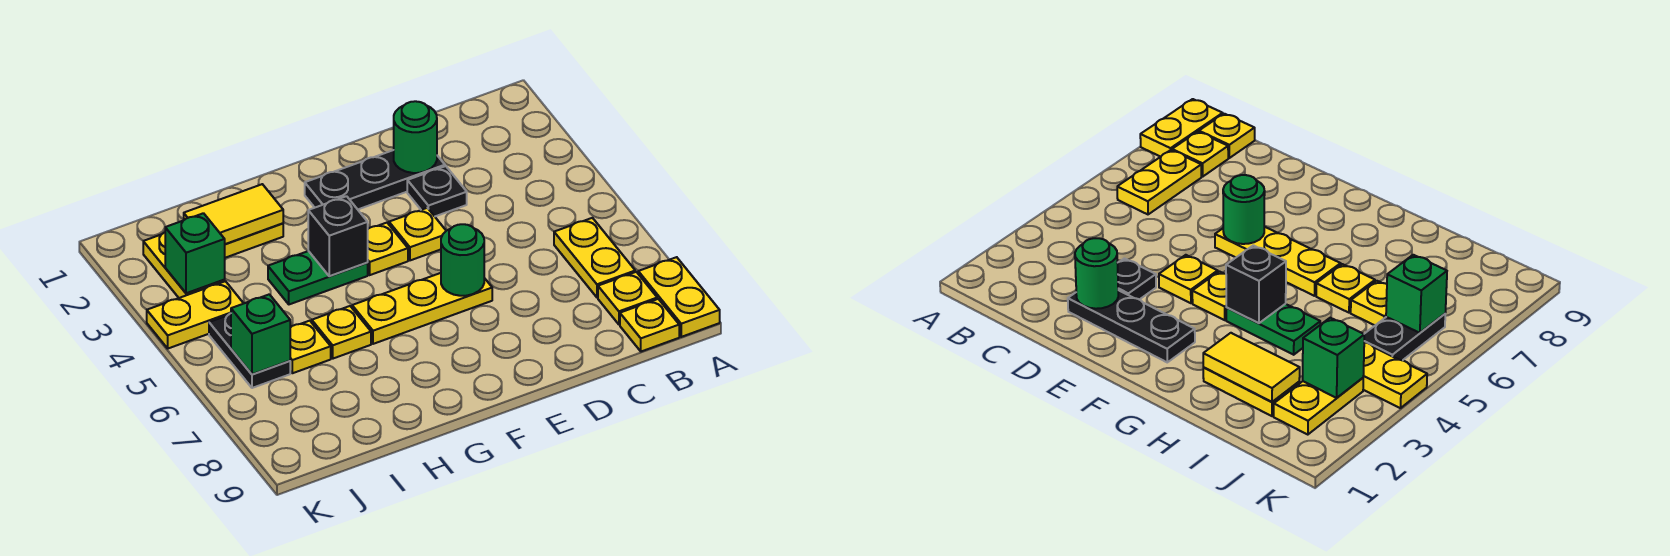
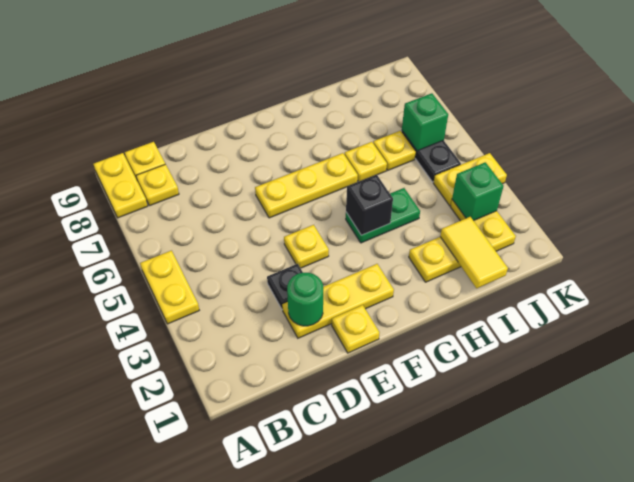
yellow plate B6:B7 level 1 -> yellow plate A4:A5 level 1
black plate D2:F2 level 1 -> yellow plate D2:F2 level 1
green round brick E6 level 2 -> none
yellow plate F4 level 1 -> yellow plate E1 level 1
yellow tile H2:I2 level 2 -> yellow tile I1:I2 level 2

